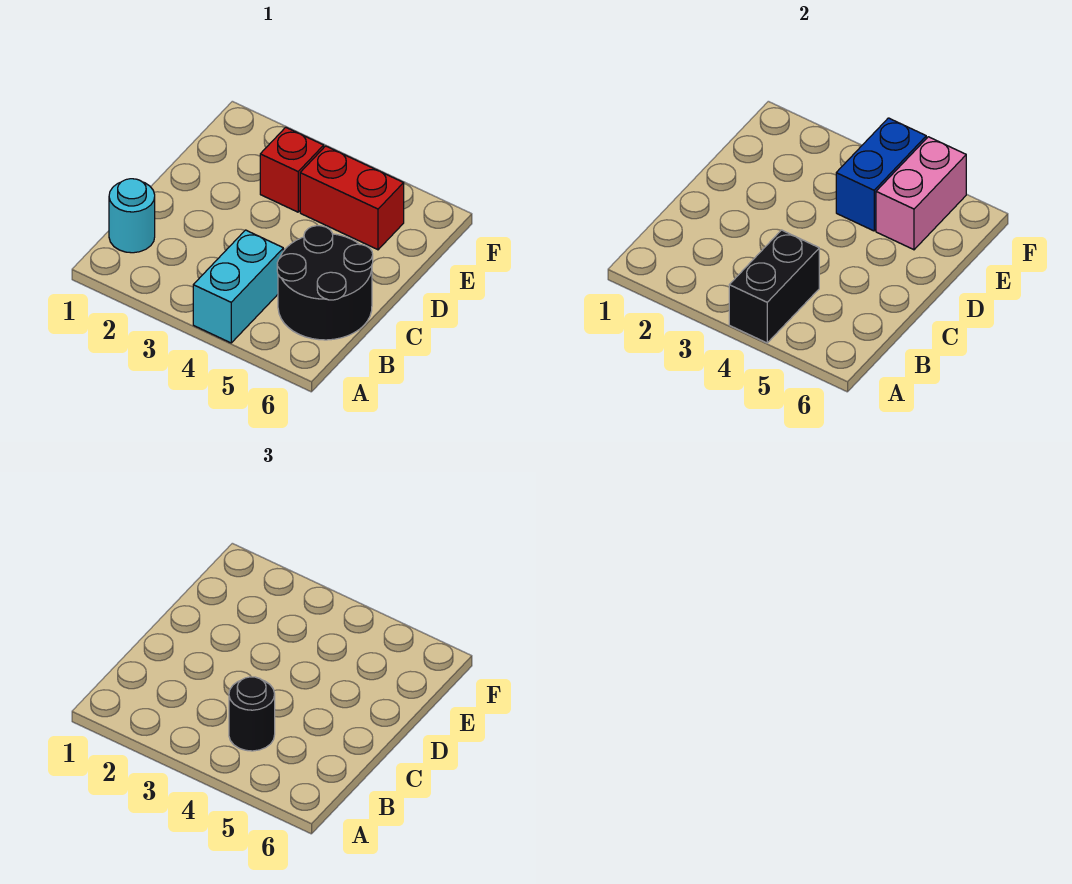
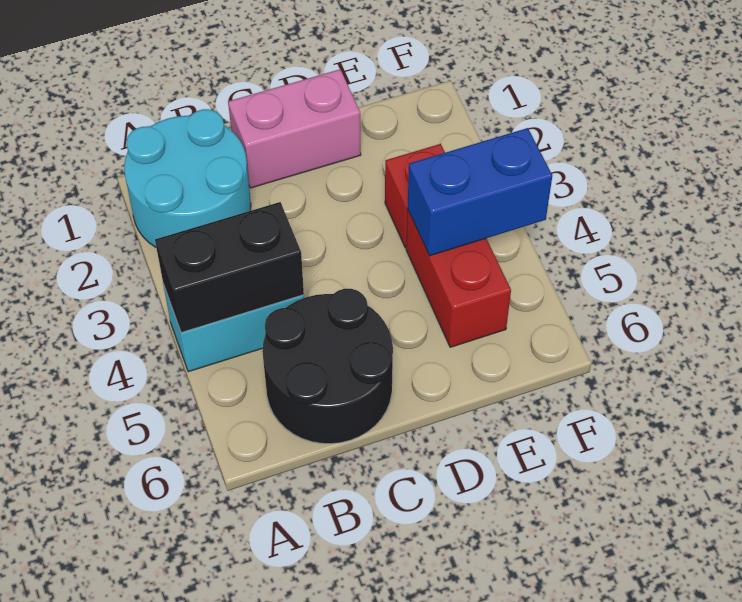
cyan round brick B1 level 1 -> cyan round brick A1:B2 level 1
black round brick B4 level 3 -> none
pink brick E5:F5 level 2 -> pink brick C1:D1 level 1

